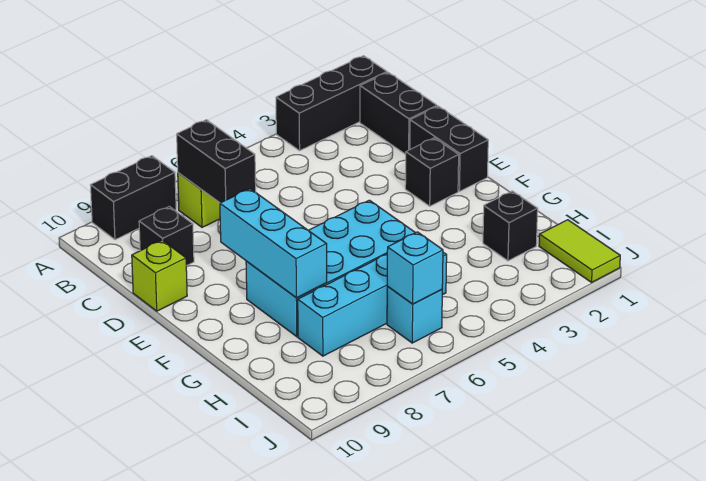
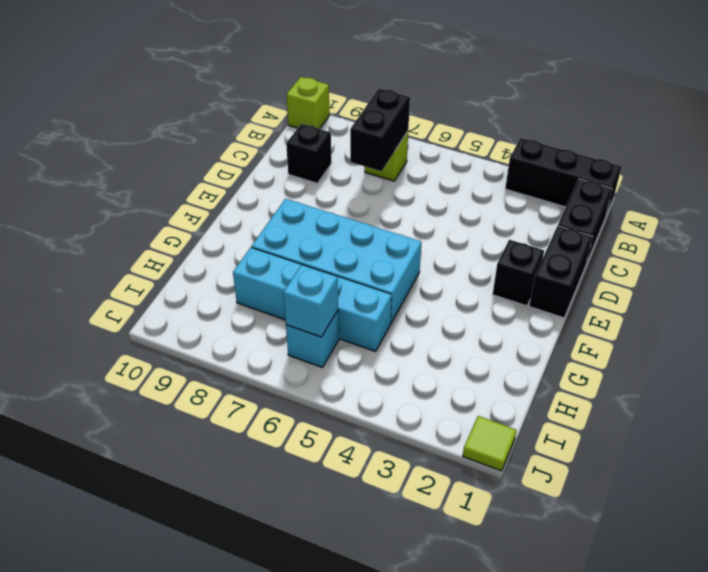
black brick A8:A9 level 1 -> none
lime brick D10 level 1 -> lime brick A10 level 1
cyan brick E8:G8 level 2 -> none
black brick H2 level 1 -> none
lime tile I1:J1 level 1 -> lime tile J1 level 1

